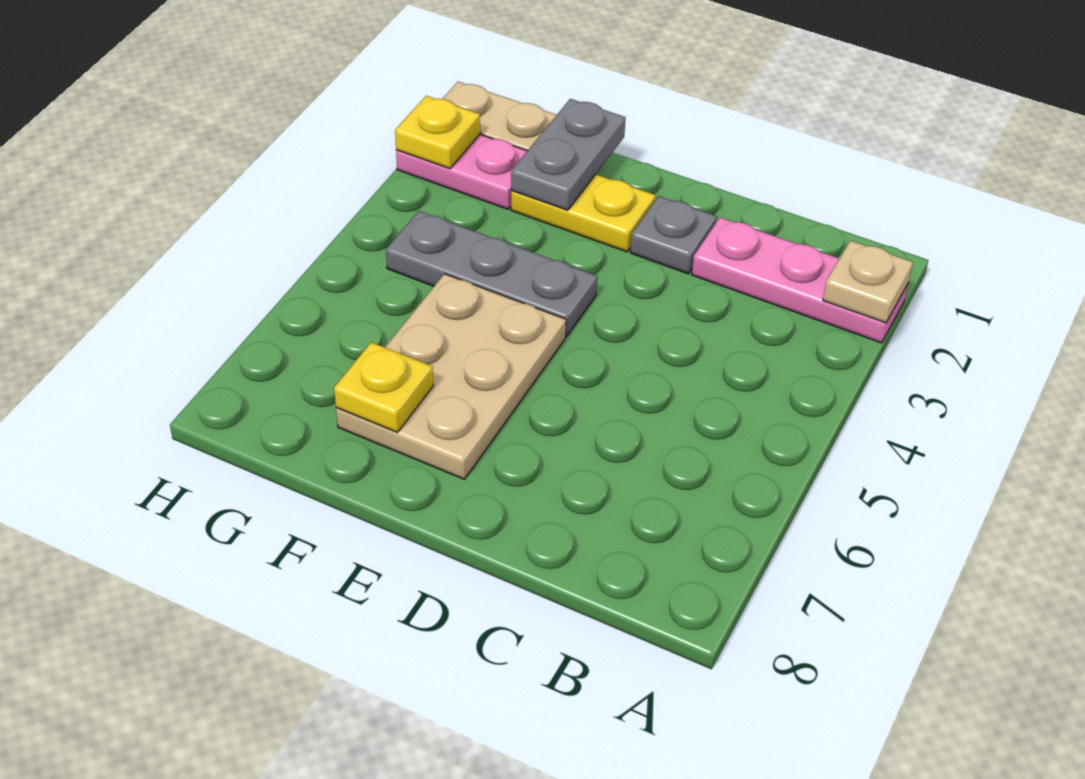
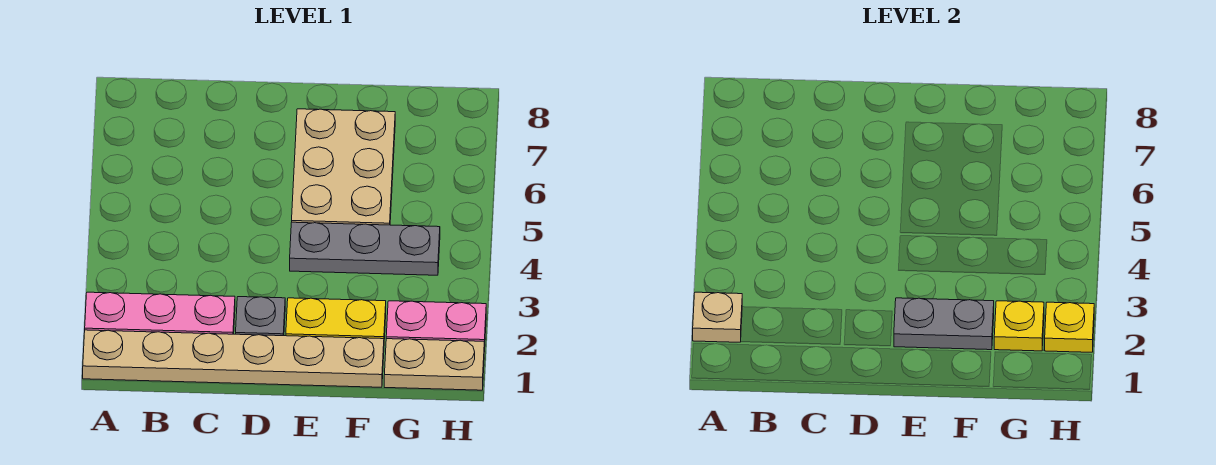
none -> tan plate A1:F1 level 1
grey plate F1:F2 level 2 -> grey plate E2:F2 level 2
yellow plate F7 level 2 -> yellow plate G2 level 2

